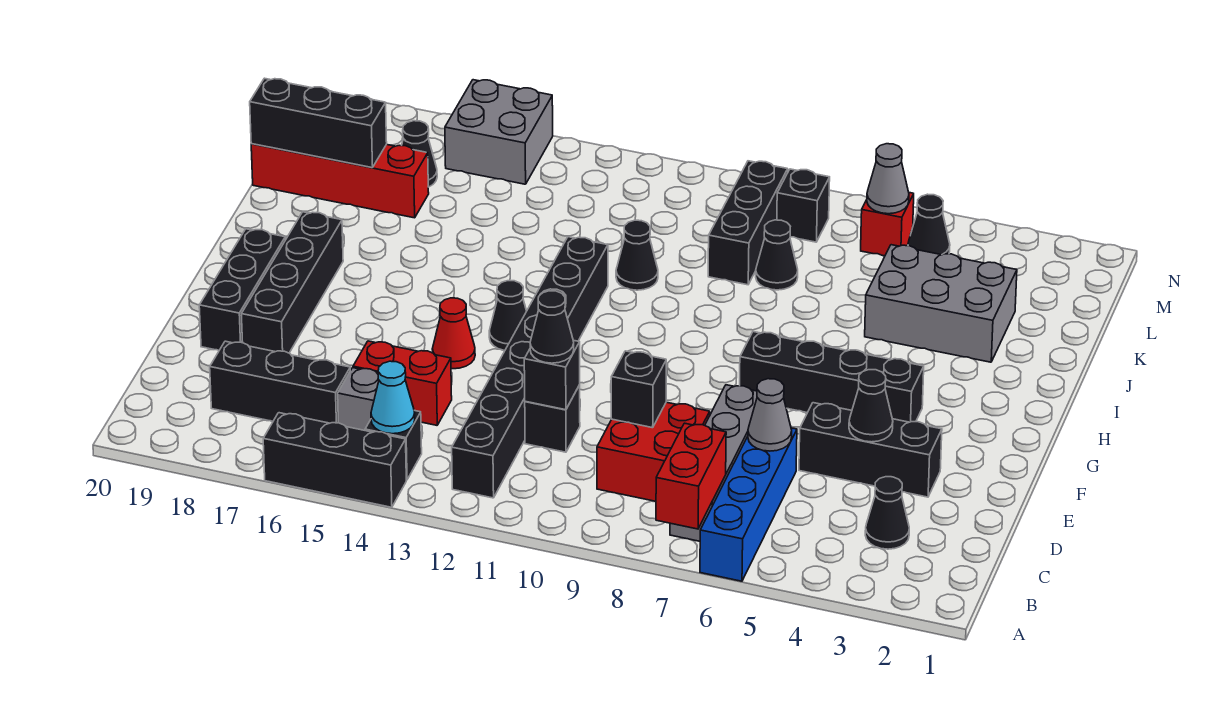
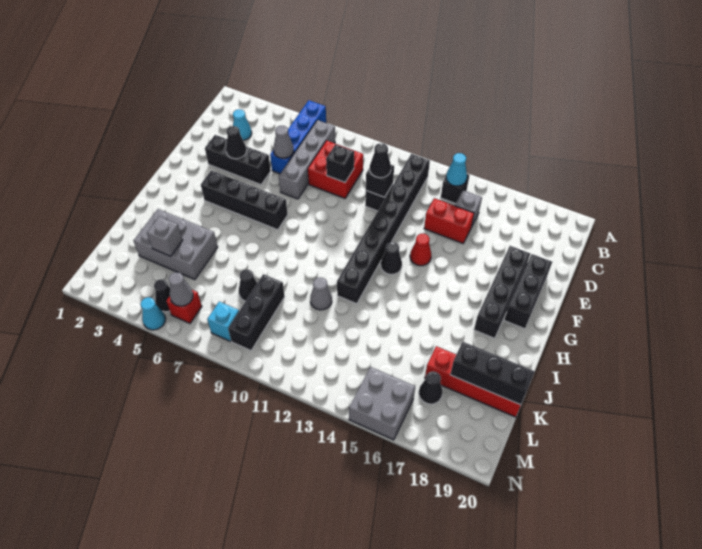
red brick A7:B7 level 2 -> none
black brick A14:A16 level 1 -> none
black cone C3 level 1 -> cyan cone C3 level 1
black brick C16:C18 level 1 -> none
black cone J11 level 1 -> grey cone J11 level 1
none -> grey brick K4 level 2
black brick M8 level 1 -> cyan brick M8 level 1
none -> cyan cone N5 level 1

